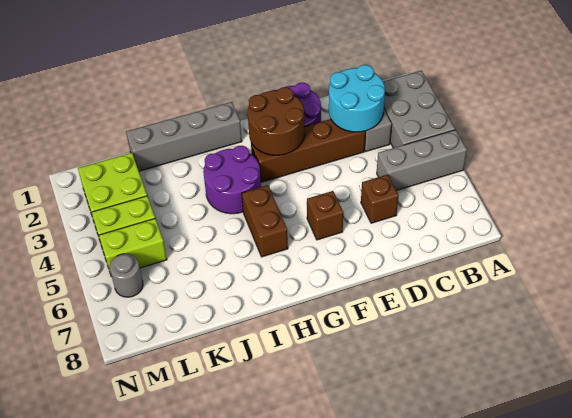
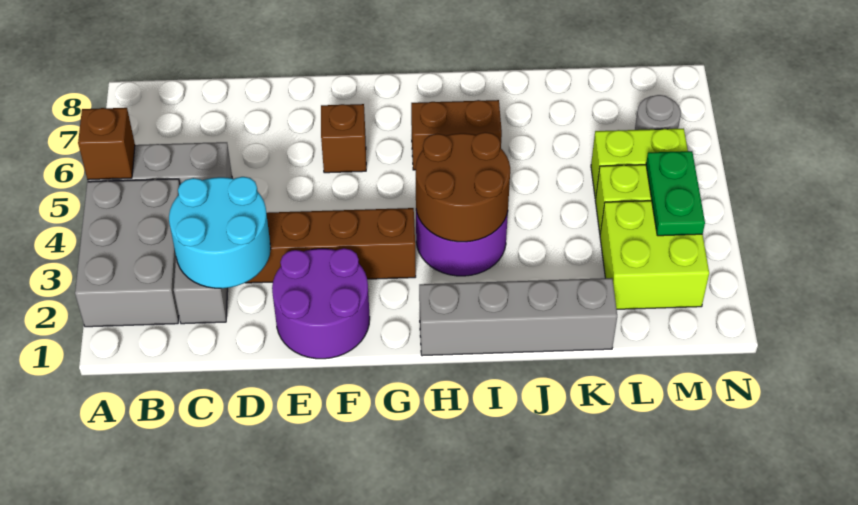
brown brick D6 level 1 -> brown brick A5 level 2
brown round brick F2:G3 level 2 -> brown round brick H3:I4 level 2
brown brick H5:H6 level 1 -> brown brick H6:I6 level 1
none -> green plate M3:M4 level 2

